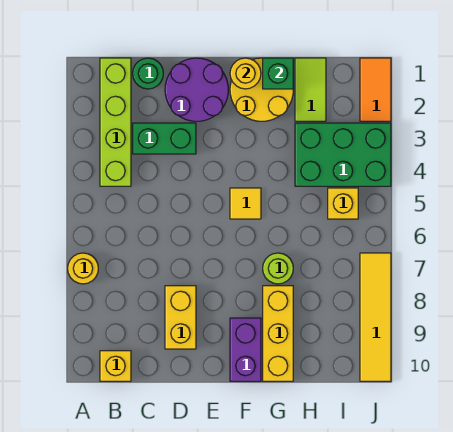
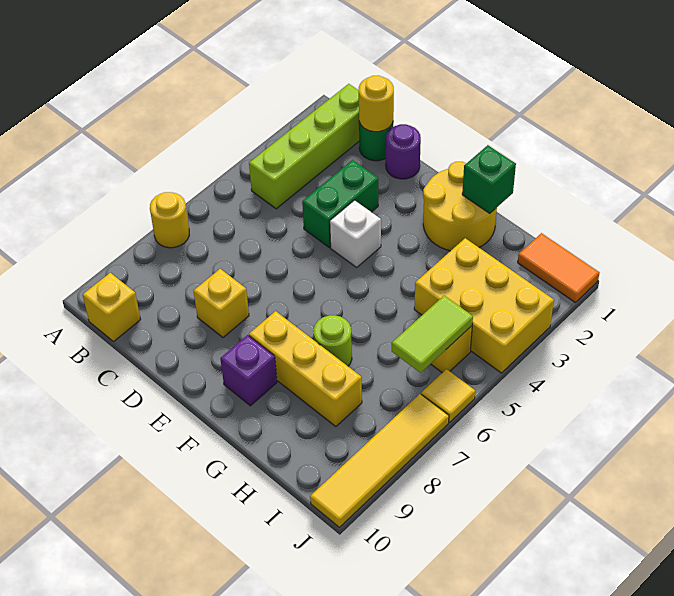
green brick C3:D3 level 1 -> green brick D3:D4 level 1
purple round brick D1:E2 level 1 -> purple round brick D1 level 1
yellow brick D8:D9 level 1 -> yellow brick D8 level 1
none -> white brick E4 level 1
yellow round brick F1 level 2 -> yellow round brick C1 level 2
yellow tile F5 level 1 -> yellow tile J6 level 1
purple brick F9:F10 level 1 -> purple brick F9 level 1
yellow brick G8:G10 level 1 -> yellow brick F8:H8 level 1
lime tile H1:H2 level 1 -> lime tile I5:I6 level 2
green brick H3:J4 level 1 -> yellow brick H3:J4 level 1
orange tile J1:J2 level 1 -> orange tile I1:J1 level 1

